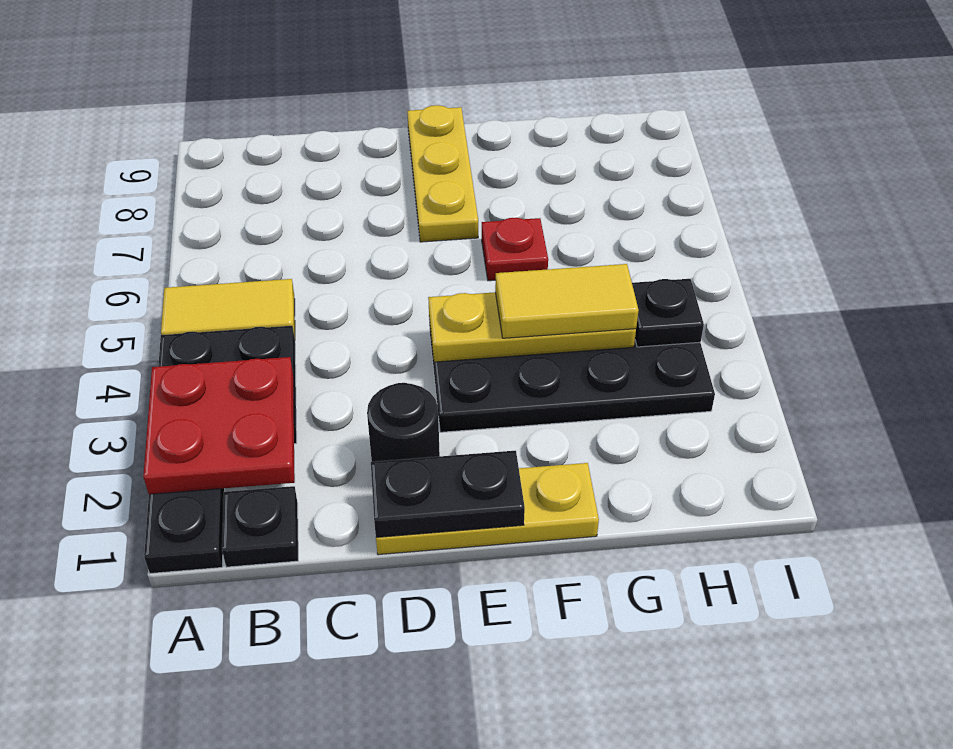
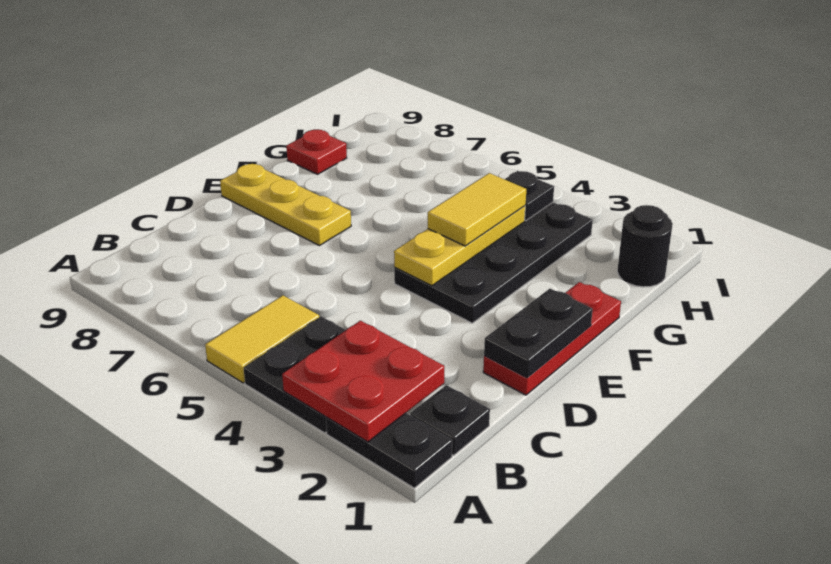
yellow plate D1:F1 level 1 -> red plate D1:F1 level 1
black round brick D2 level 1 -> black round brick H1 level 1
red plate F6 level 1 -> red plate G9 level 1

